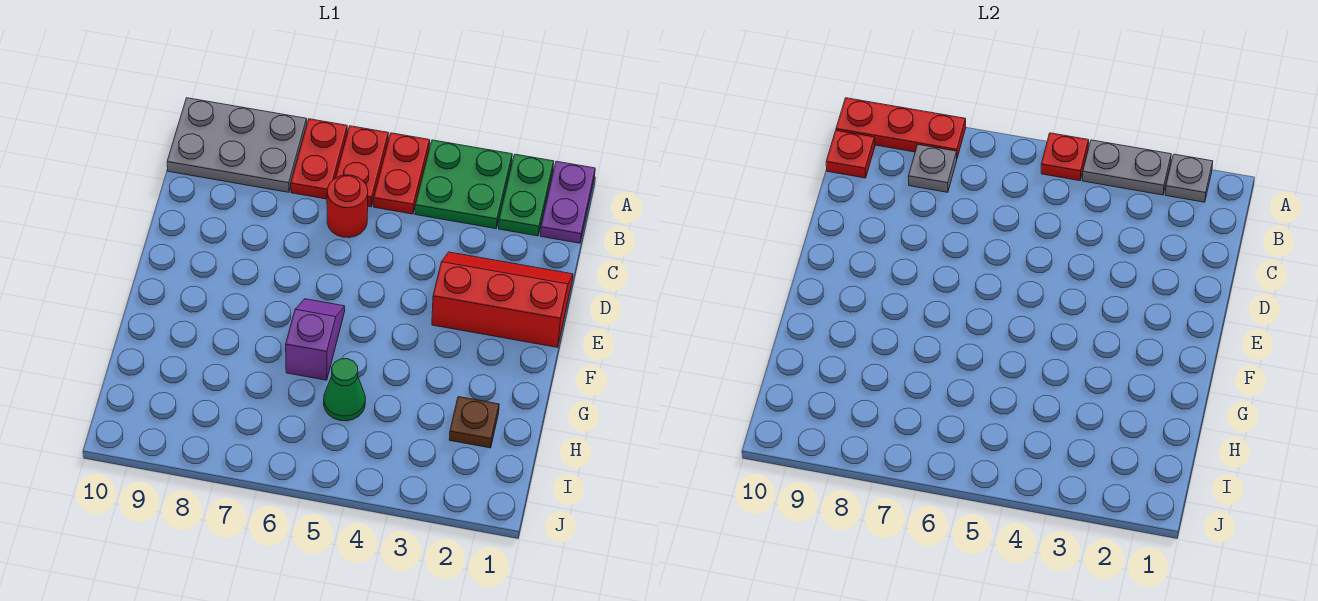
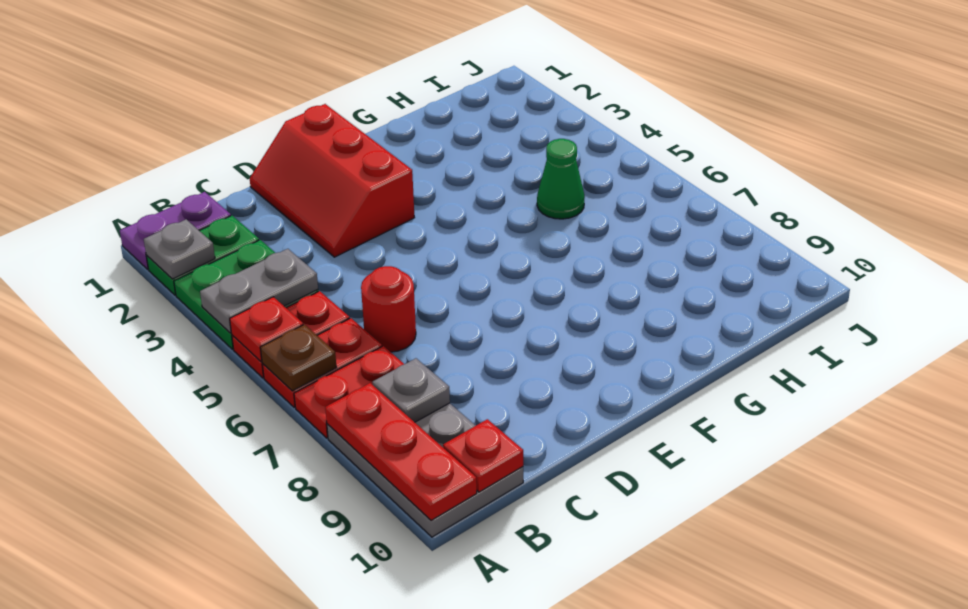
grey plate A3:A4 level 2 -> grey plate A4:B4 level 2
purple slope F6:G6 level 1 top G -> none
brown plate H2 level 1 -> brown plate A6 level 2

